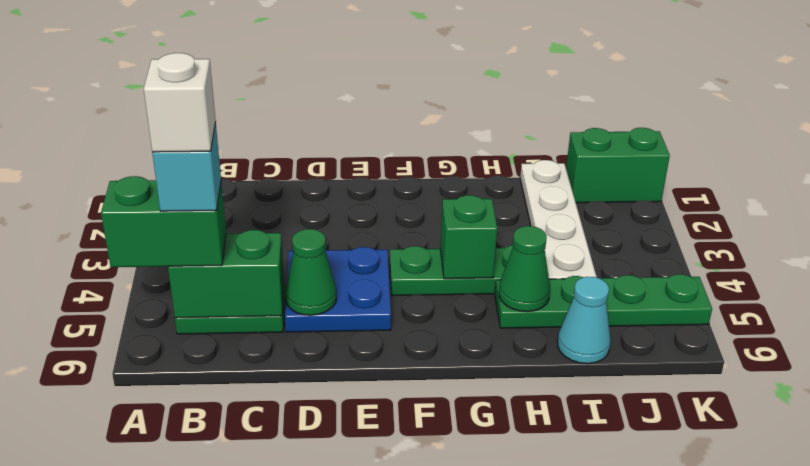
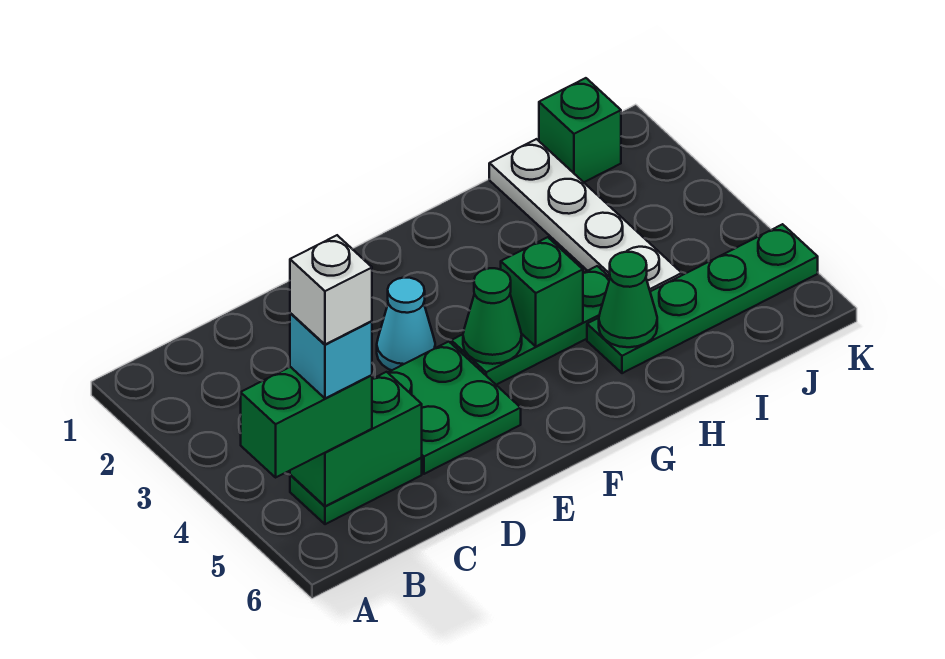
blue plate D4:E5 level 1 -> green plate D4:E5 level 1
green cone D5 level 2 -> green cone F4 level 2
cyan cone I6 level 1 -> cyan cone E3 level 1
green brick J1:K1 level 1 -> green brick J1 level 1

